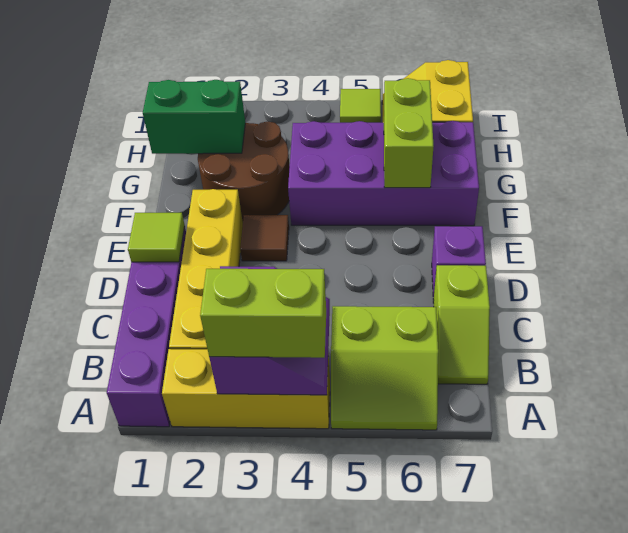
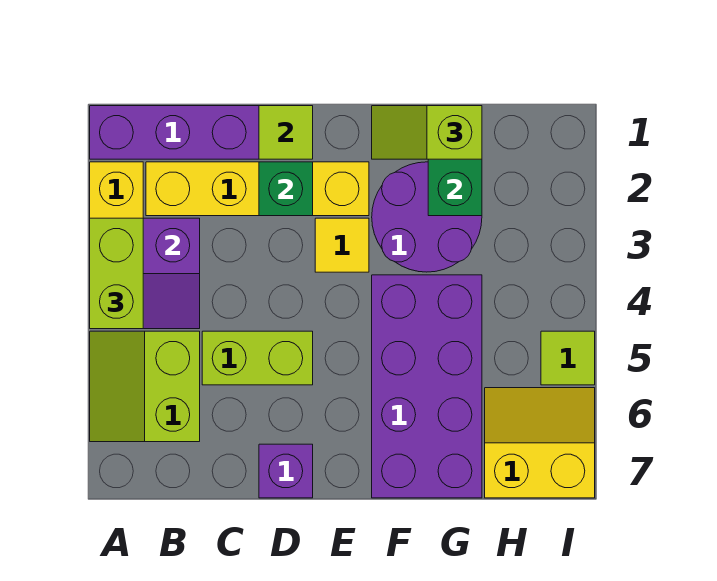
lime slope B7:C7 level 1 top C -> lime slope F1:G1 level 3 top G
none -> green brick D2 level 2
brown tile E3 level 1 -> yellow tile E3 level 1
brown round brick F2:G3 level 1 -> purple round brick F2:G3 level 1
lime brick F6:G6 level 2 -> lime brick C5:D5 level 1

